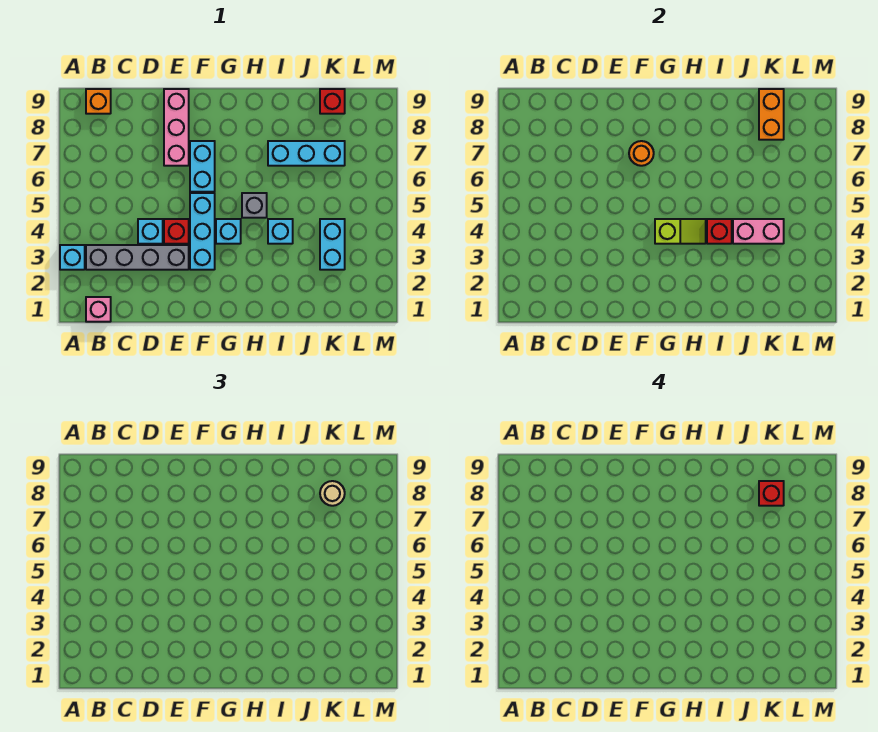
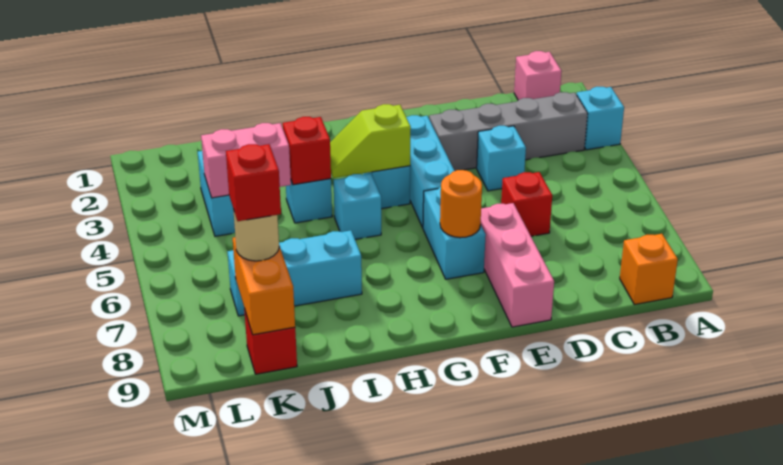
red brick E4 level 1 -> red brick D6 level 1
grey brick H5 level 1 -> cyan brick H5 level 1

